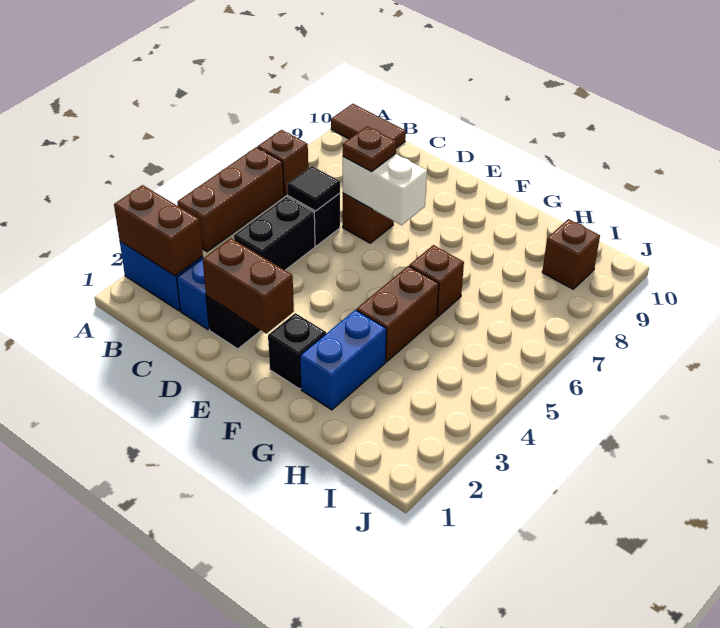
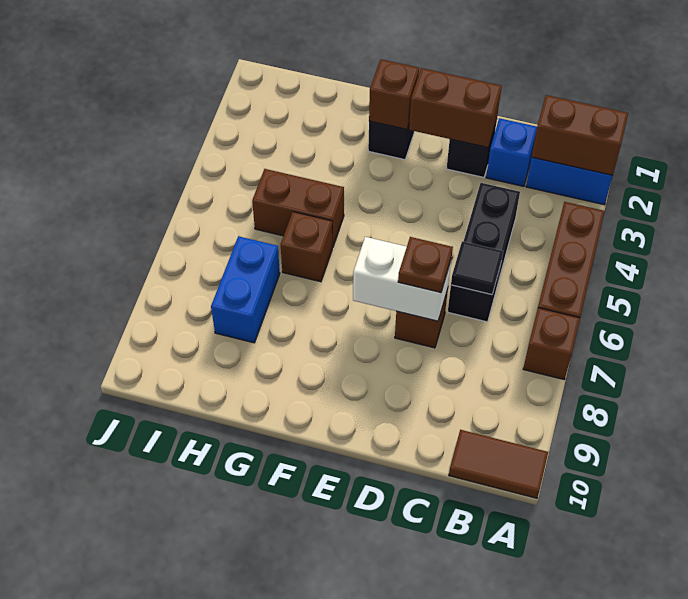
blue brick G2:G3 level 1 -> blue brick H7:H8 level 1
brown brick G4:G5 level 1 -> brown brick G5:H5 level 1
brown brick I9 level 1 -> brown brick F2 level 2

